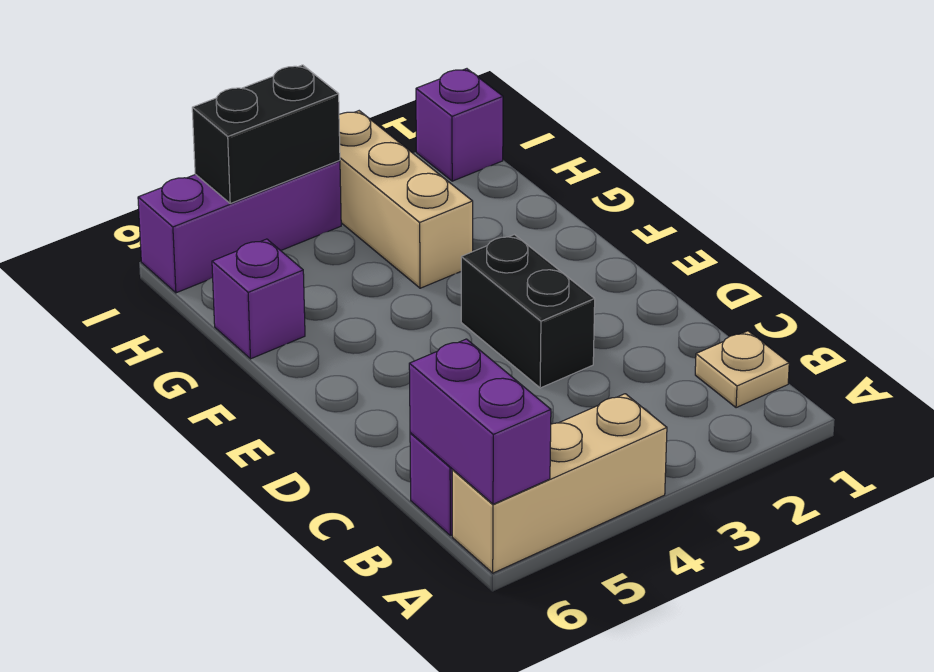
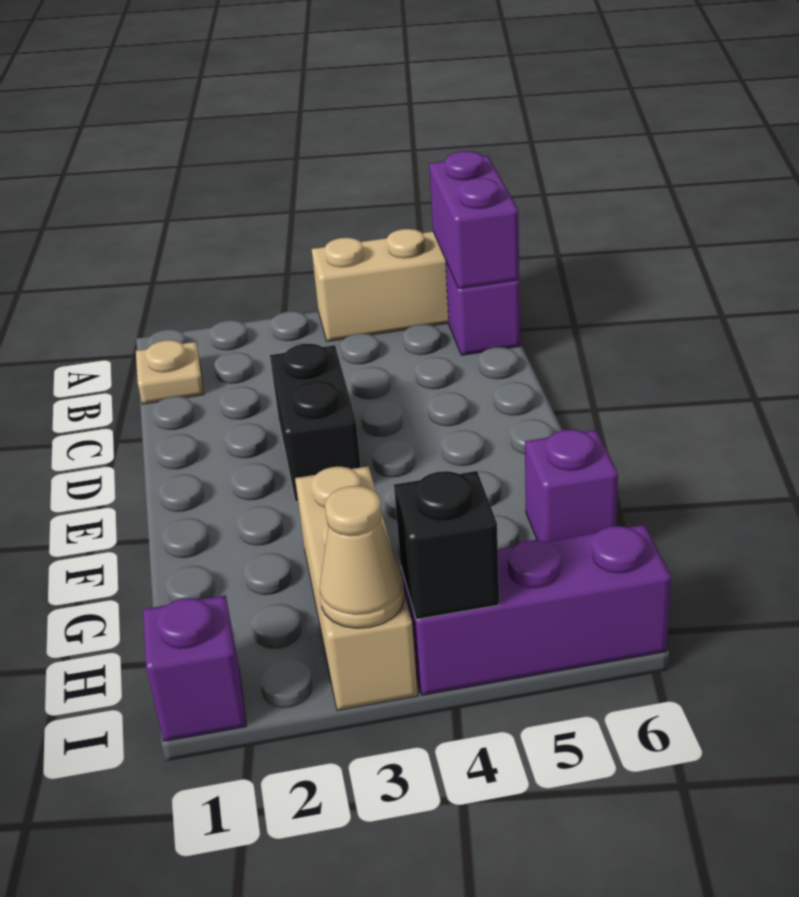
none -> tan cone I3 level 2
black brick I4:I5 level 2 -> black brick I4 level 2

